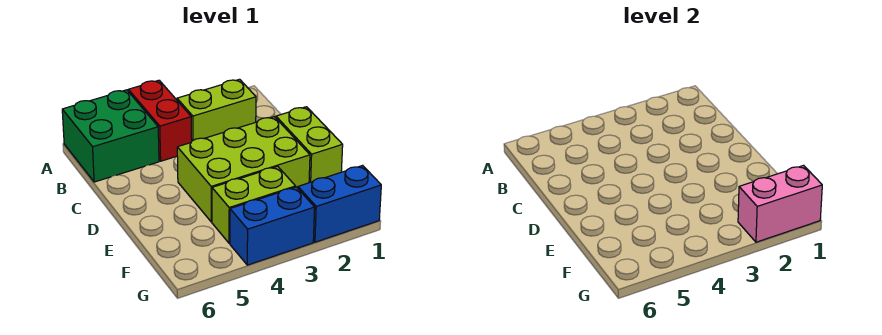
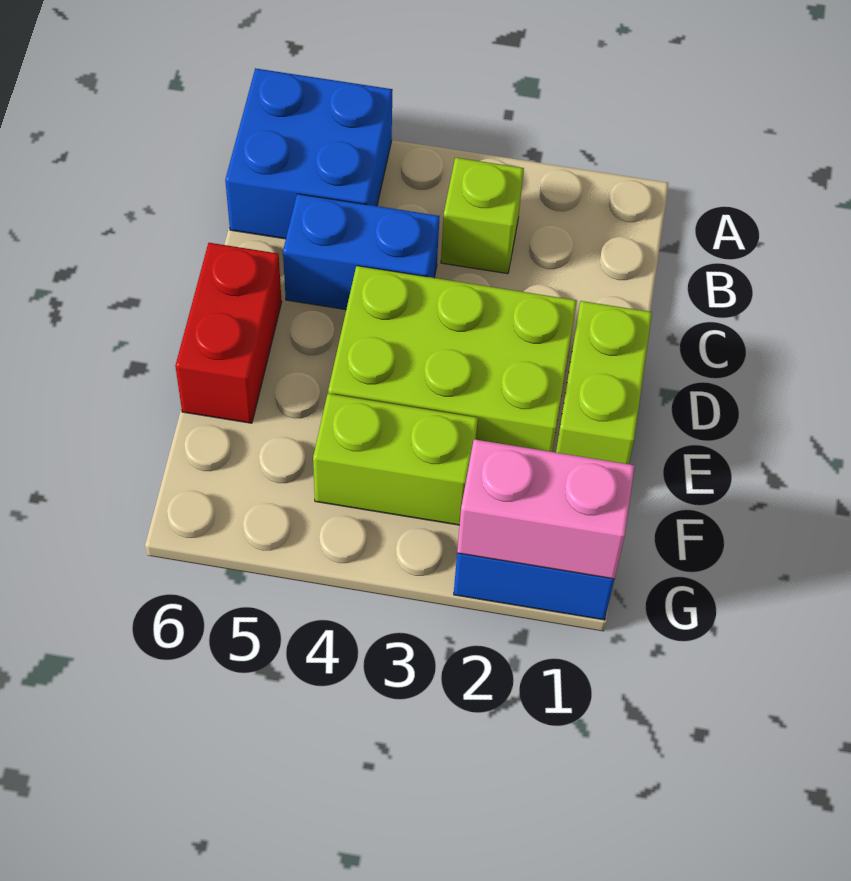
red brick A4:B4 level 1 -> red brick D6:E6 level 1
green brick A5:B6 level 1 -> blue brick A5:B6 level 1
lime brick B2:B3 level 1 -> lime brick B3 level 1
blue brick G3:G4 level 1 -> blue brick C4:C5 level 1

